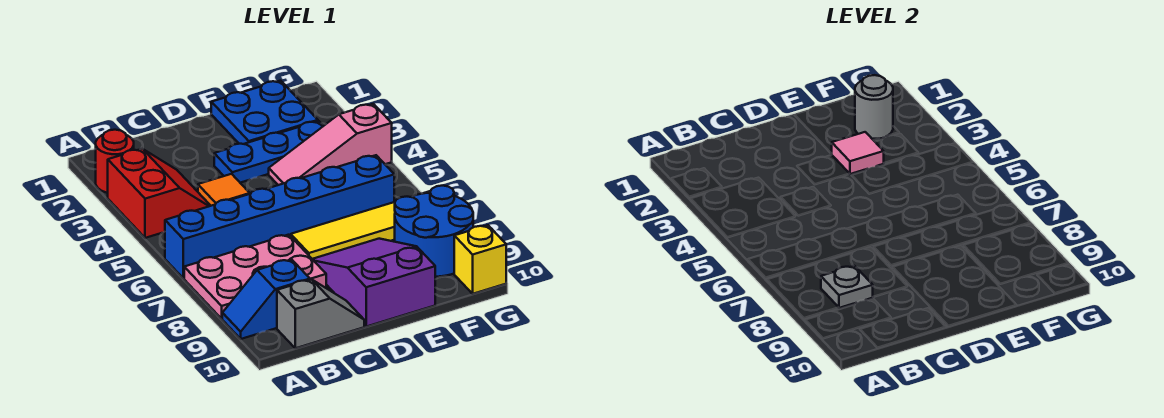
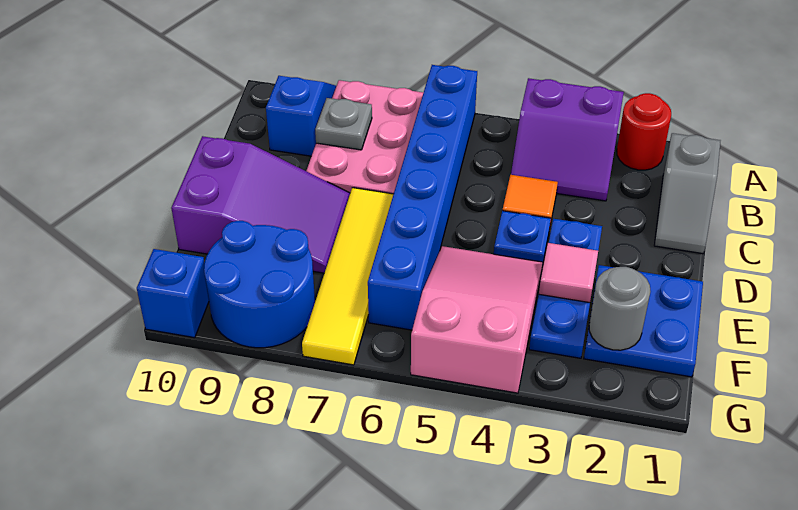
red slope A3:B4 level 1 top A -> purple slope A3:B4 level 1 top A
grey slope B10:C10 level 1 top B -> grey slope B1:C1 level 1 top B
none -> blue plate D4 level 1
pink slope E4:G4 level 1 top G -> pink slope E4:G5 level 1 top G
yellow brick G10 level 1 -> blue brick G10 level 1

